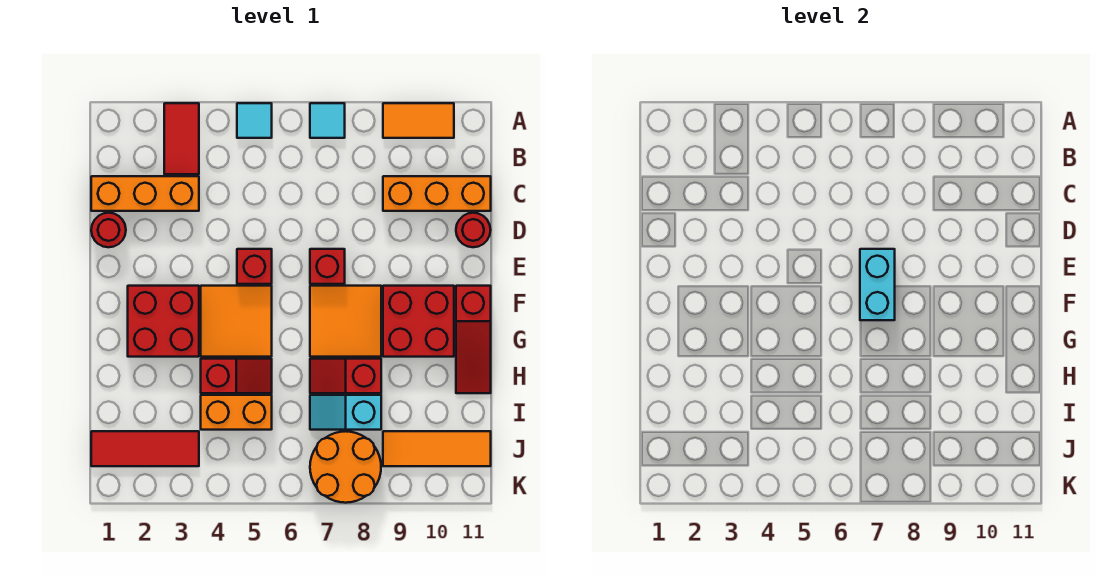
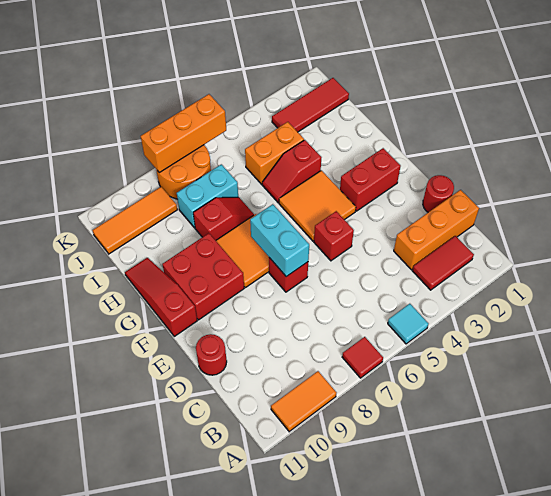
red tile A3:B3 level 1 -> red tile B2:B3 level 1
cyan tile A7 level 1 -> red tile A7 level 1
orange brick C9:C11 level 1 -> orange brick K6:K8 level 2
red brick F2:G3 level 1 -> red brick F2:F3 level 1
cyan slope I7:I8 level 1 top 8 -> cyan brick I7:I8 level 1

